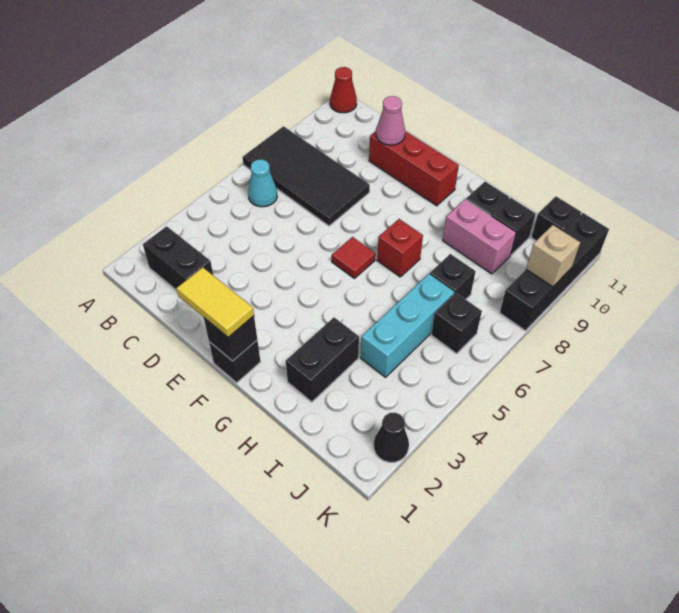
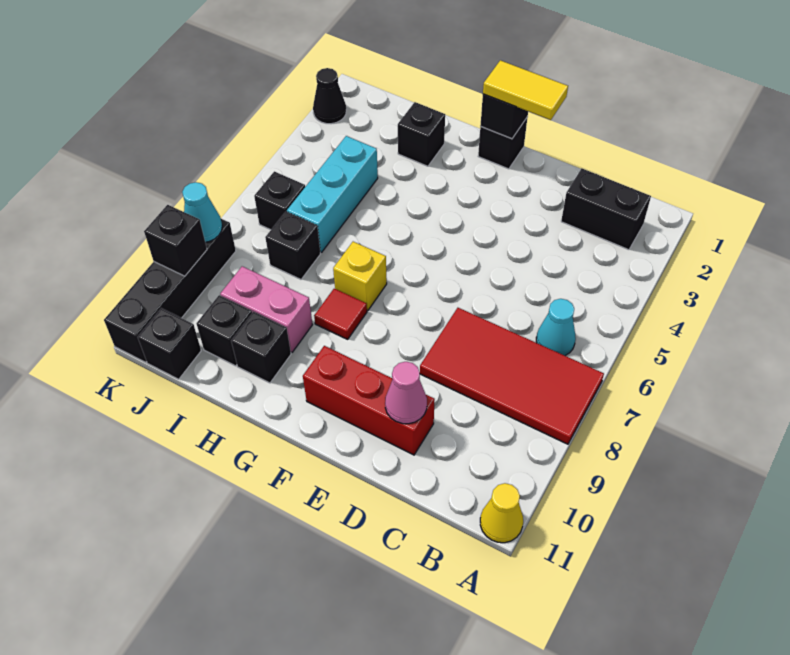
black tile A7:D8 level 1 -> red tile A7:D8 level 1
red cone A11 level 1 -> yellow cone A11 level 1
red tile F6 level 1 -> red tile G8 level 1
red brick G7 level 1 -> yellow brick G7 level 1
black brick H2:H3 level 1 -> black brick H2 level 1
none -> cyan cone K8 level 2
tan brick K9 level 2 -> black brick K9 level 2

